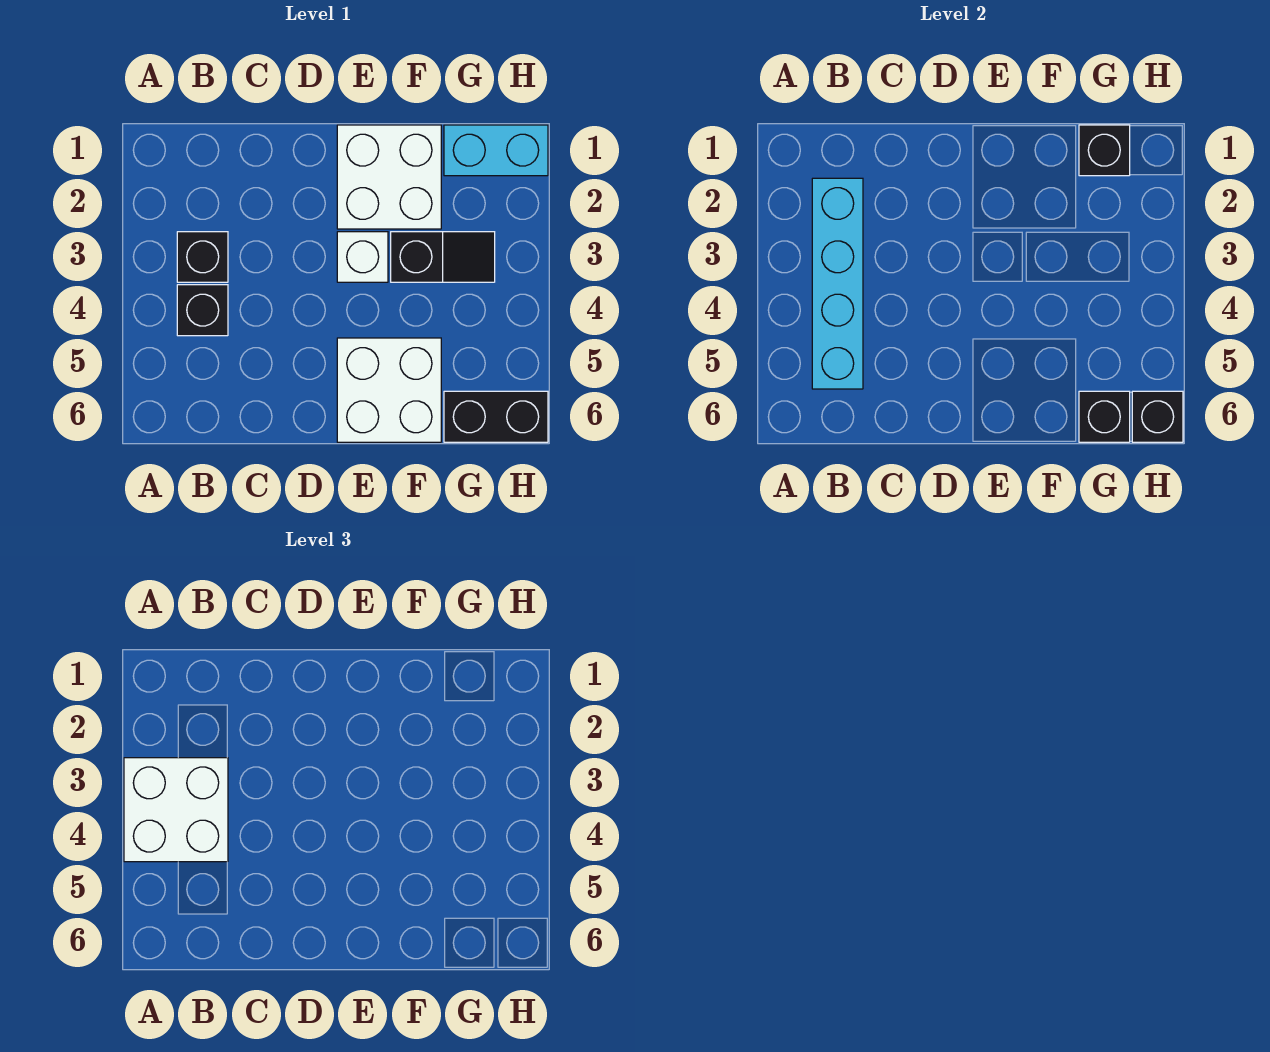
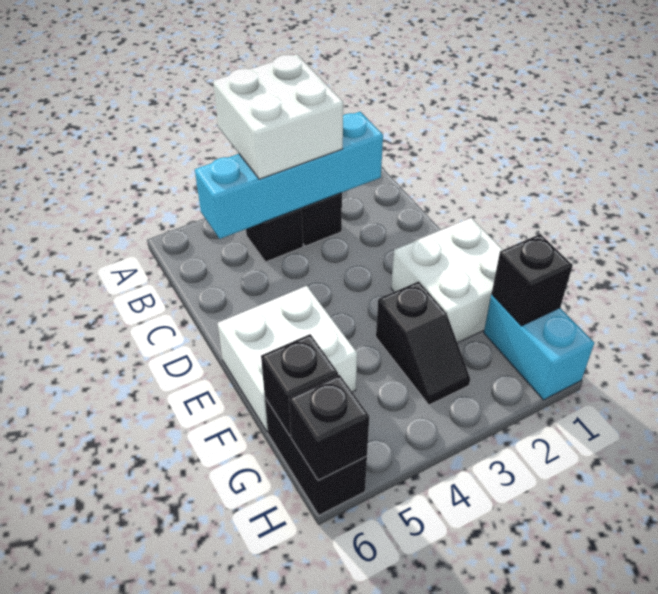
white brick E3 level 1 -> none

